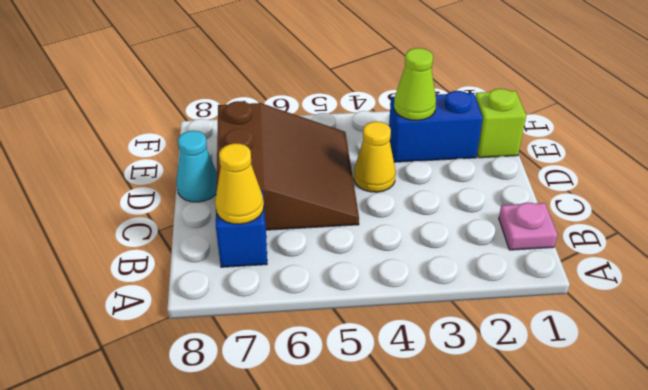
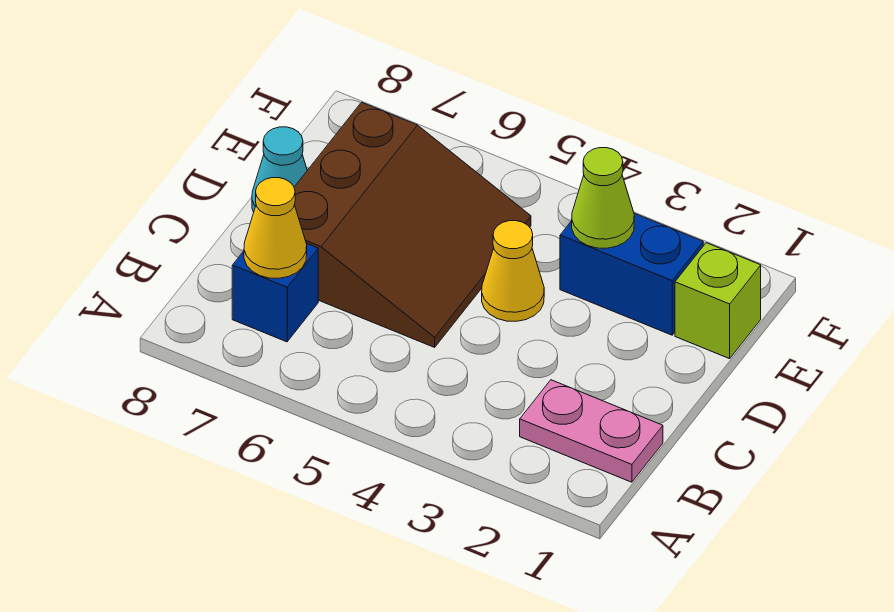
pink plate B1 level 1 -> pink plate B1:B2 level 1

